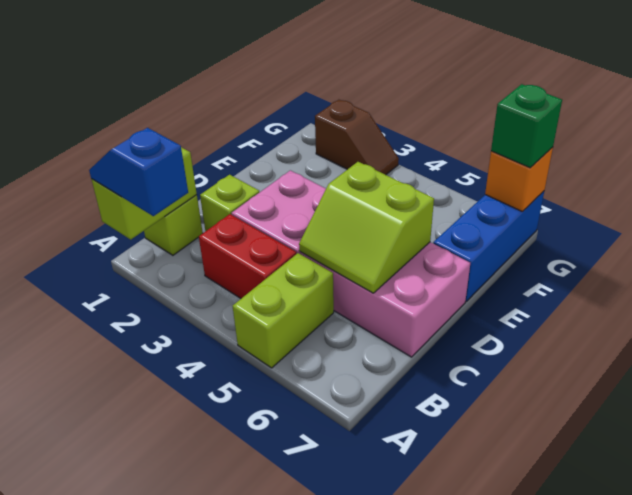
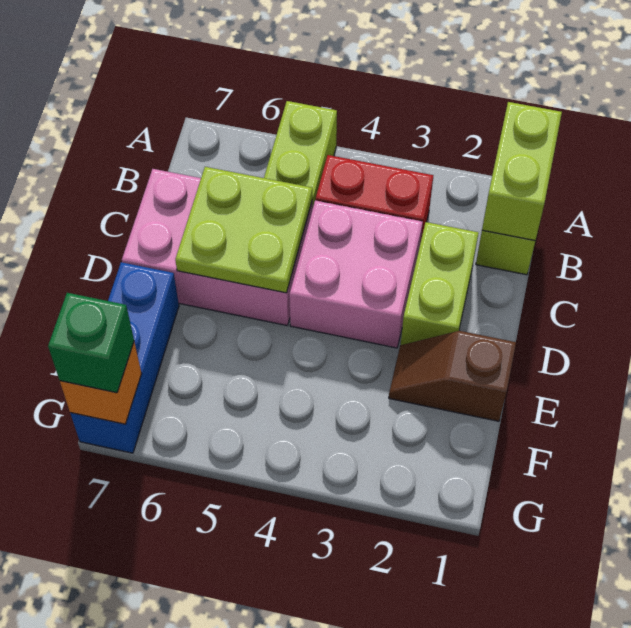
blue slope A1:A2 level 3 top 2 -> none
lime brick C2 level 1 -> lime brick C2:D2 level 1
lime slope C5:D6 level 2 top D -> lime plate C5:D6 level 2
brown slope G2:G3 level 1 top 2 -> brown slope E1:E2 level 1 top 1

